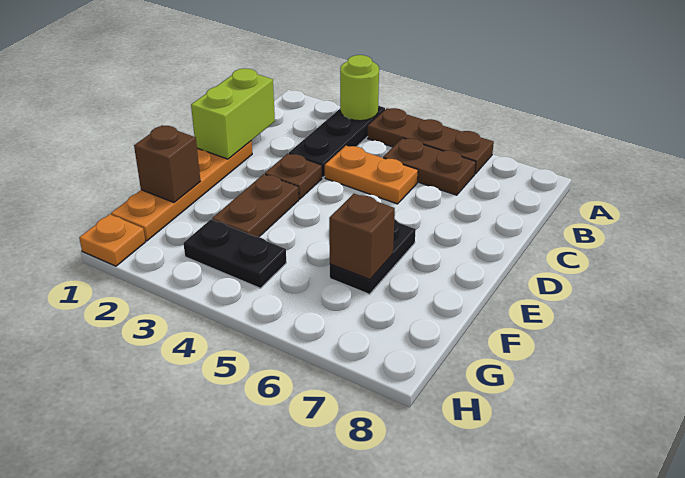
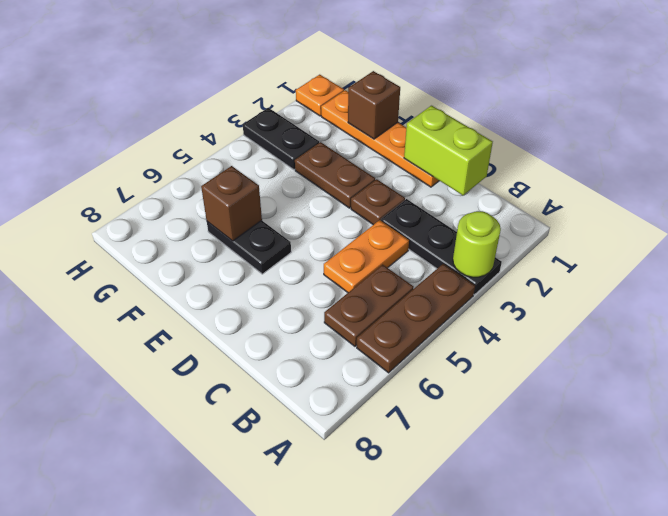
black plate G3:G4 level 1 -> black plate G3:H3 level 1

